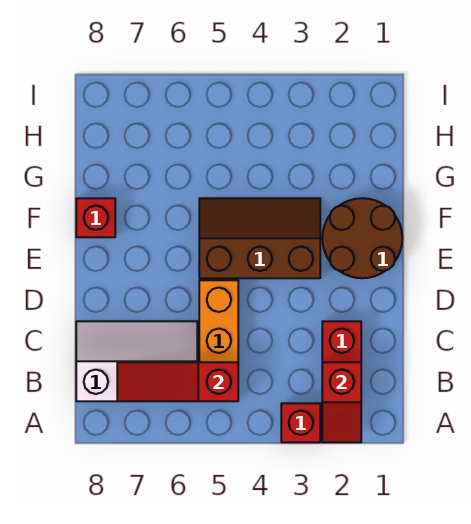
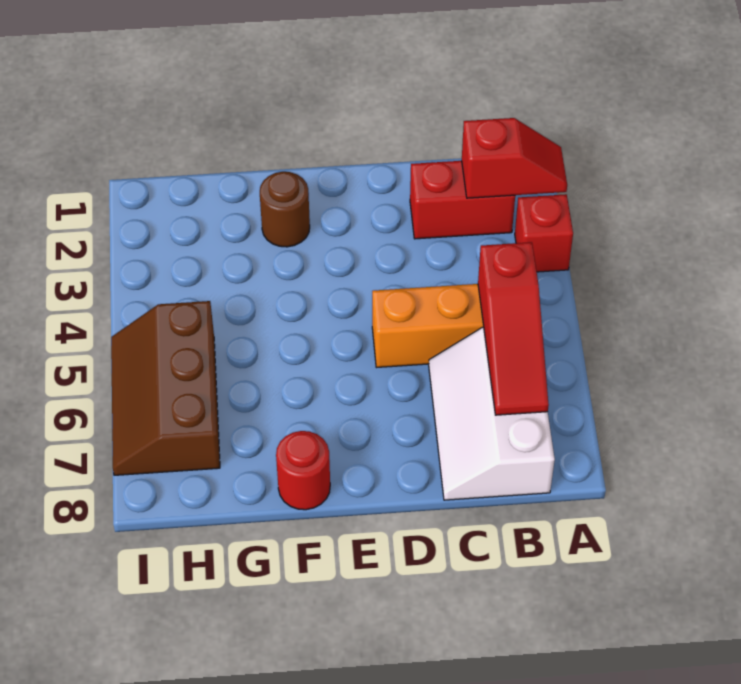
brown round brick E1:F2 level 1 -> brown round brick F2 level 1
brown slope E3:F5 level 1 top E -> brown slope H5:I7 level 1 top H
red brick F8 level 1 -> red round brick F8 level 1

